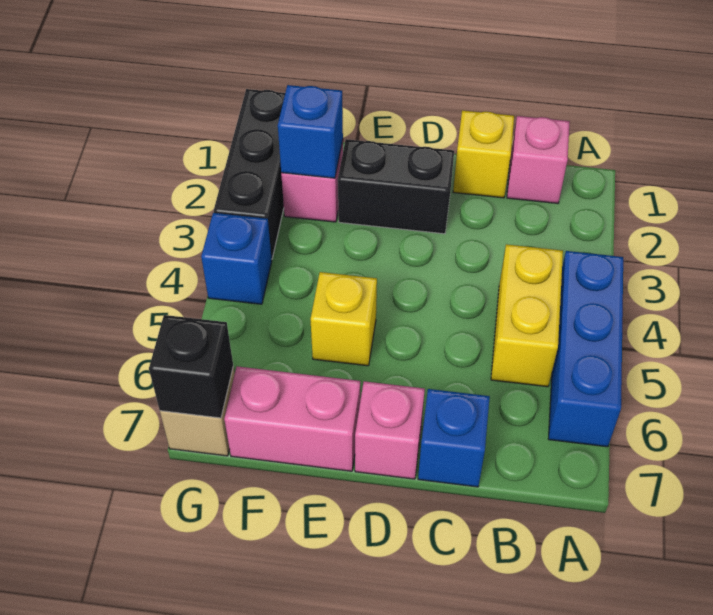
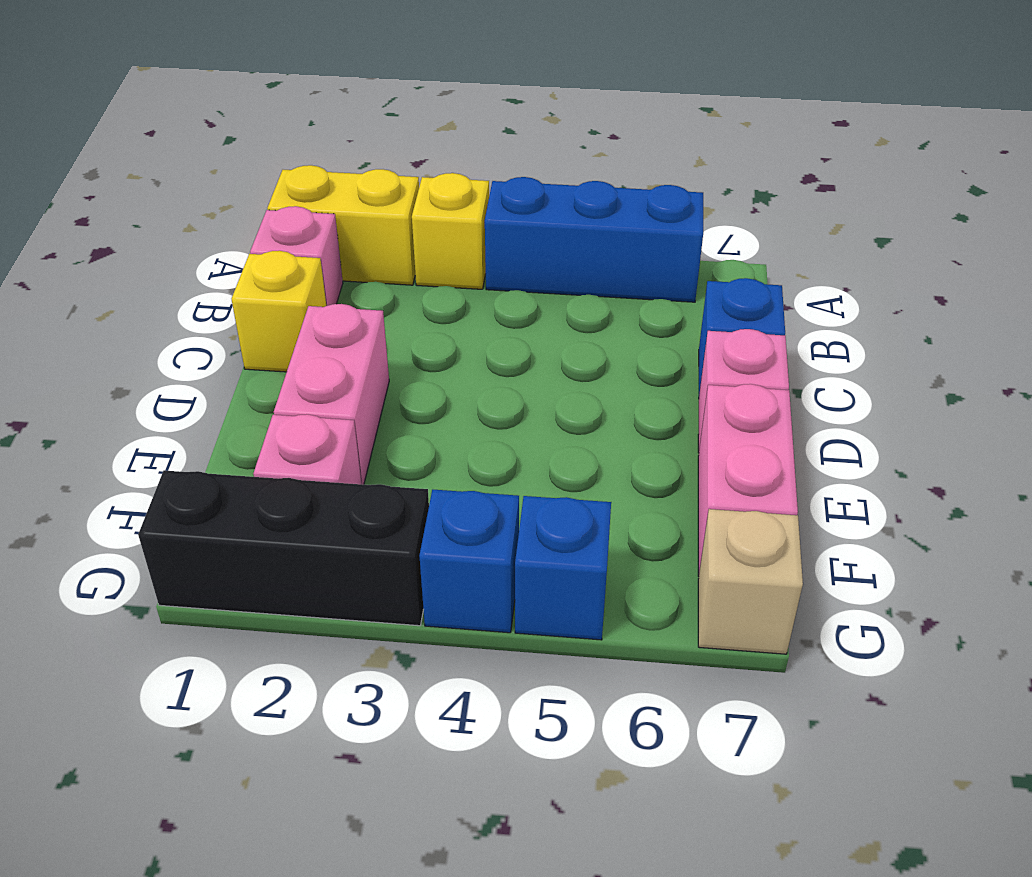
yellow brick B4:B5 level 1 -> yellow brick A1:A2 level 1
black brick D2:E2 level 1 -> pink brick D2:E2 level 1
yellow brick E5 level 1 -> yellow brick A3 level 1
blue brick F2 level 2 -> blue brick G5 level 1
black brick G7 level 2 -> none

